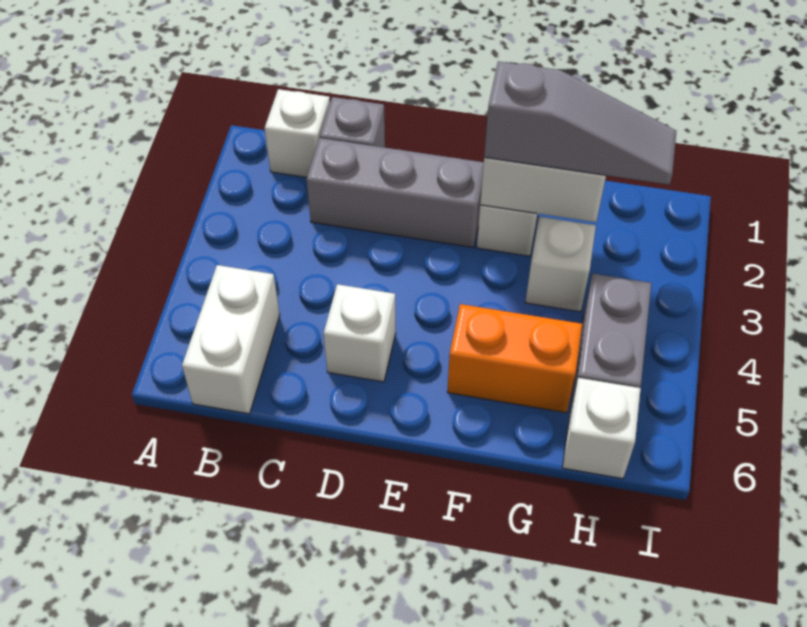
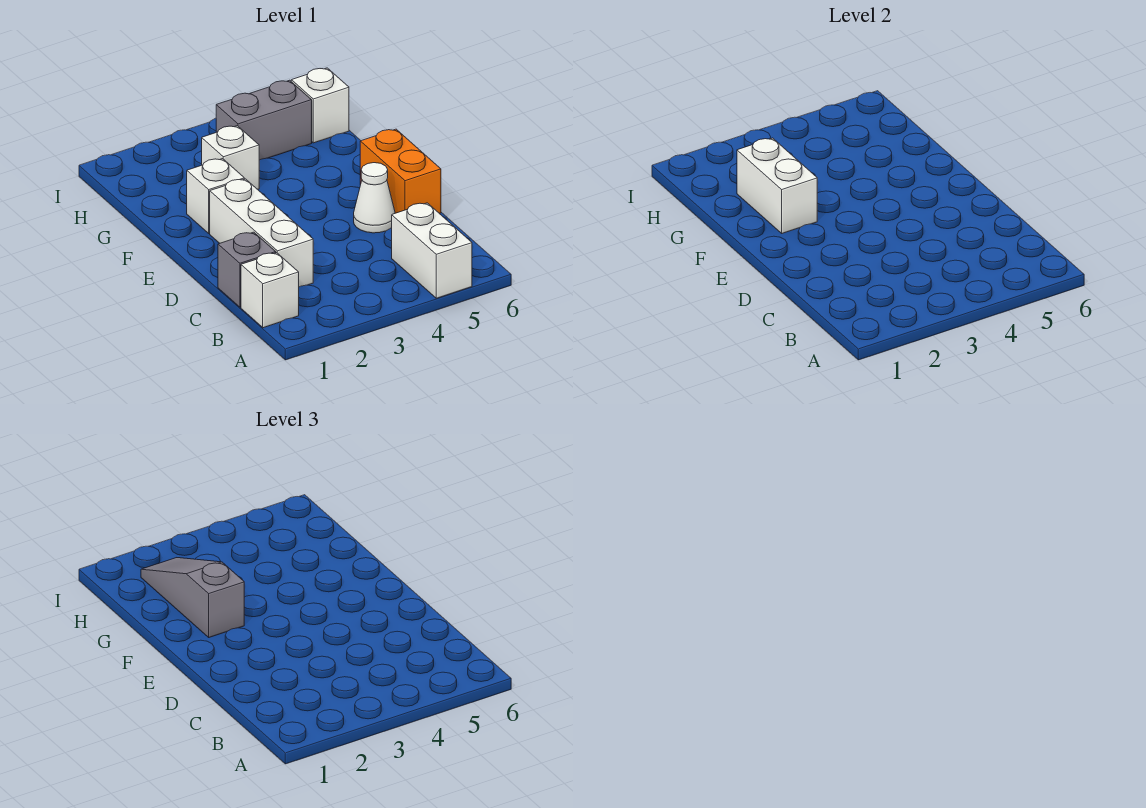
white brick B5:B6 level 1 -> white brick A5:B5 level 1
grey brick C2:E2 level 1 -> white brick C2:E2 level 1
white brick D5 level 1 -> white cone D5 level 1
orange brick F5:G5 level 1 -> orange brick D6:E6 level 1

